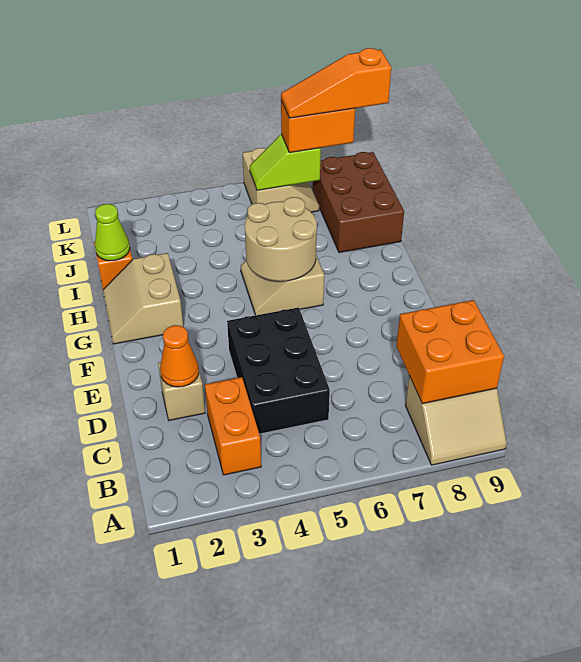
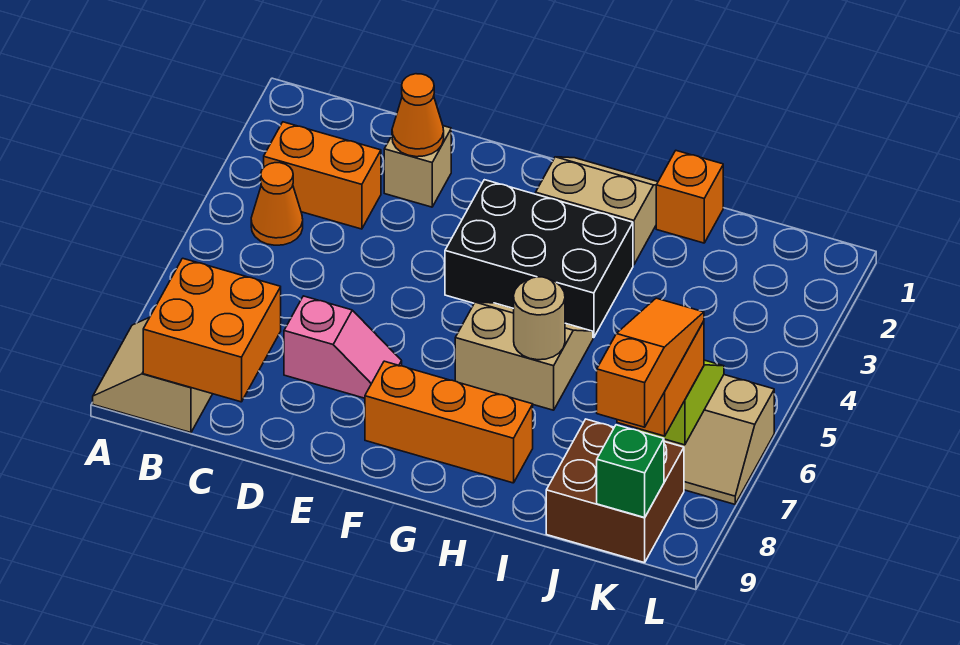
none -> orange cone B4 level 1
black brick C4:E5 level 1 -> black brick F3:H4 level 1
none -> pink slope D7:E7 level 1 top D
none -> orange brick F8:H8 level 1
tan round brick G5:H6 level 2 -> tan round brick H6 level 2
lime cone I1 level 2 -> none
brown brick I8:K9 level 1 -> brown brick J8:K9 level 1
none -> green brick K9 level 2

